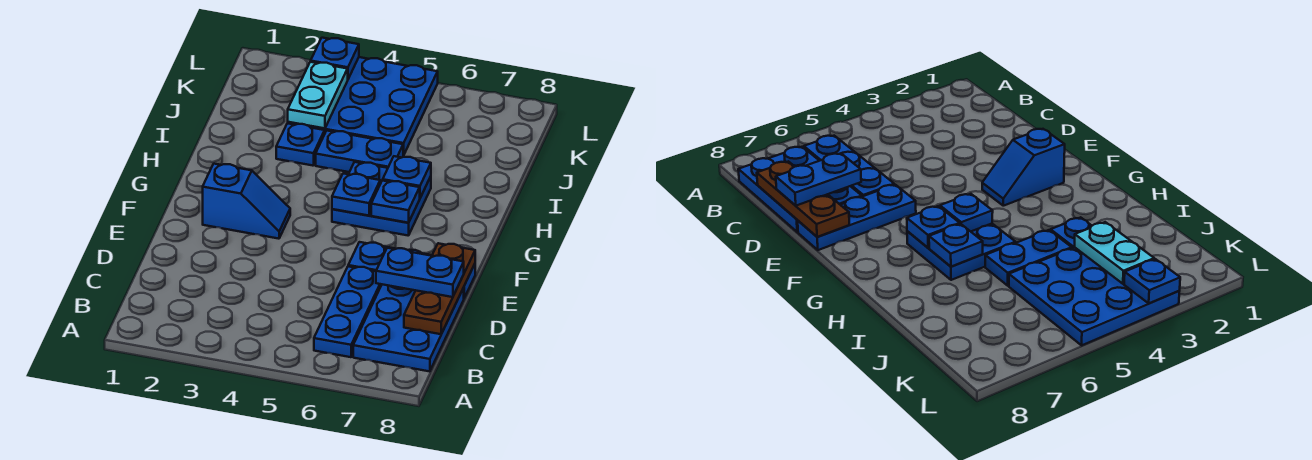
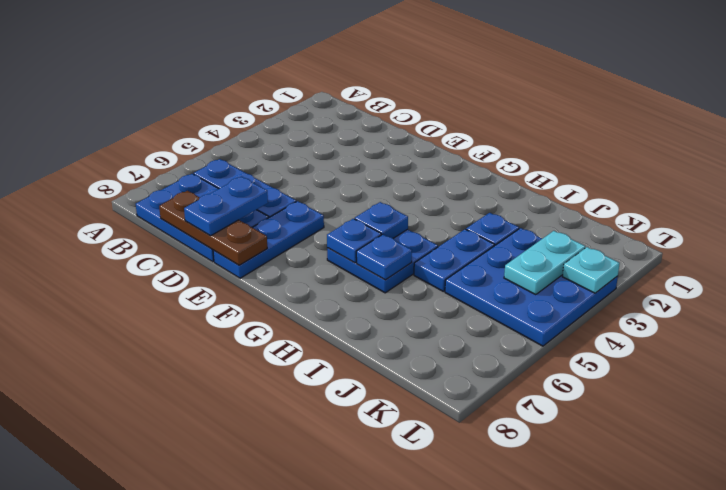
blue slope F2:F3 level 1 top 2 -> none
cyan plate J3:K3 level 2 -> cyan plate K3:K4 level 2
blue plate L3 level 2 -> cyan plate L3 level 2

